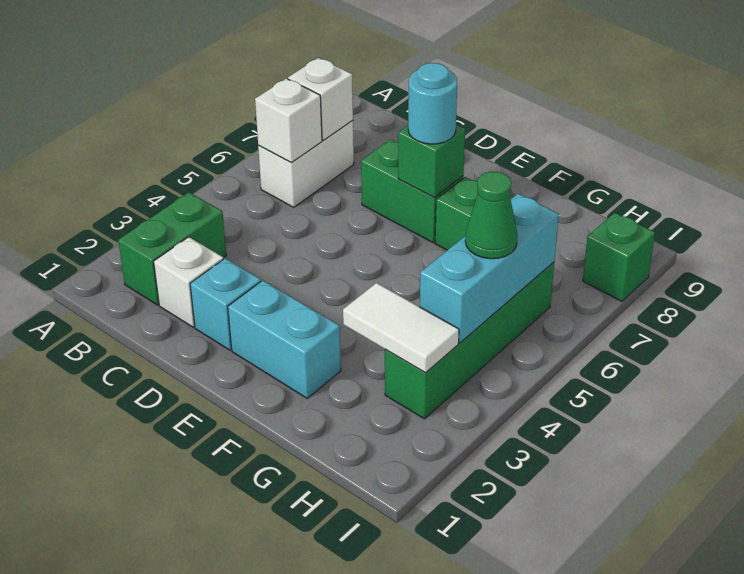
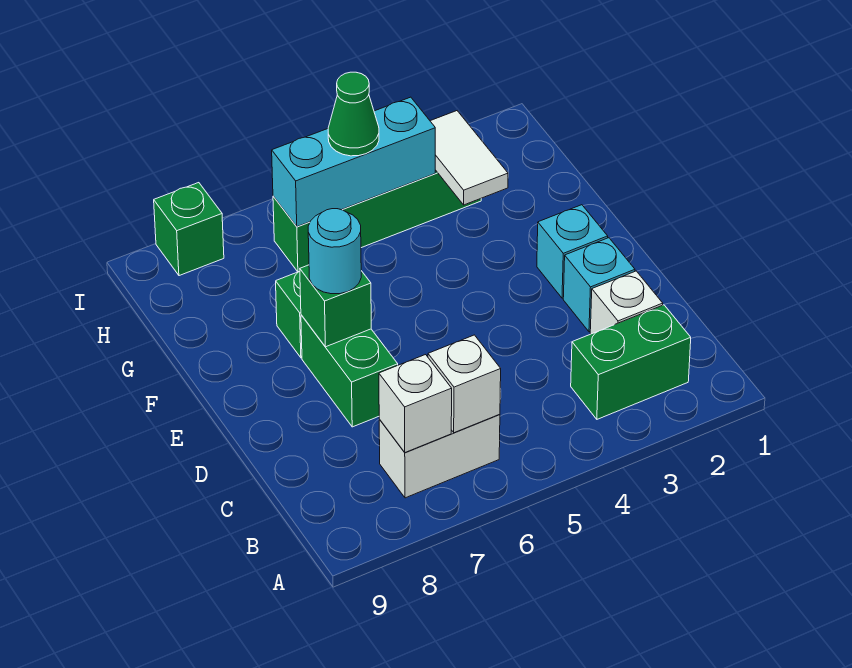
cyan brick E2:F2 level 1 -> cyan brick E2 level 1

